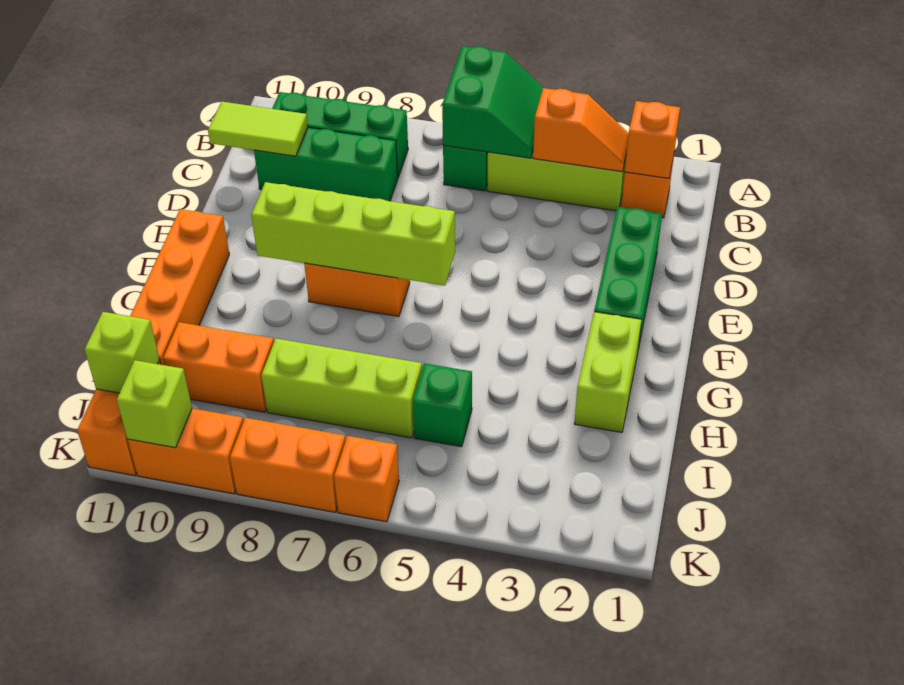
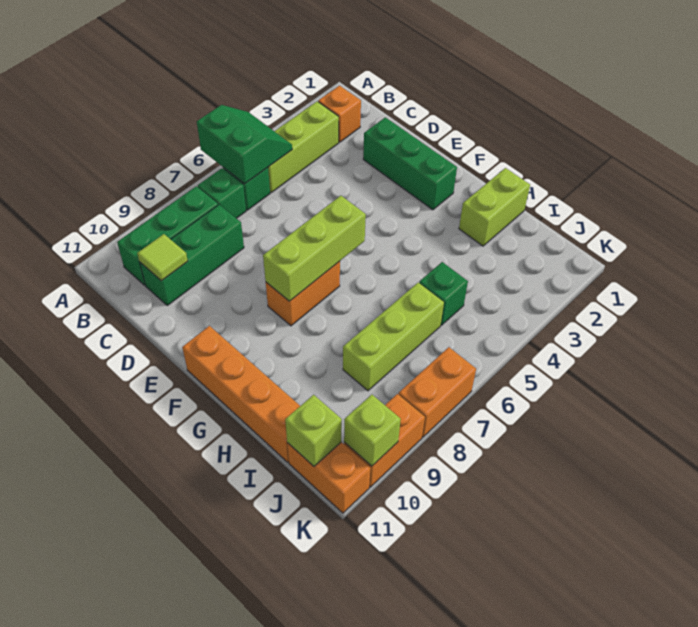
orange brick B2 level 2 -> none
orange slope B3:B4 level 2 top 4 -> none
none -> green brick B7 level 1
lime tile C10:C11 level 2 -> lime tile C10 level 2
lime brick F6:F9 level 2 -> lime brick F6:F8 level 2
lime brick G2:H2 level 1 -> lime brick H1:H2 level 1
orange brick I9:I10 level 1 -> none
orange brick K6 level 1 -> none

